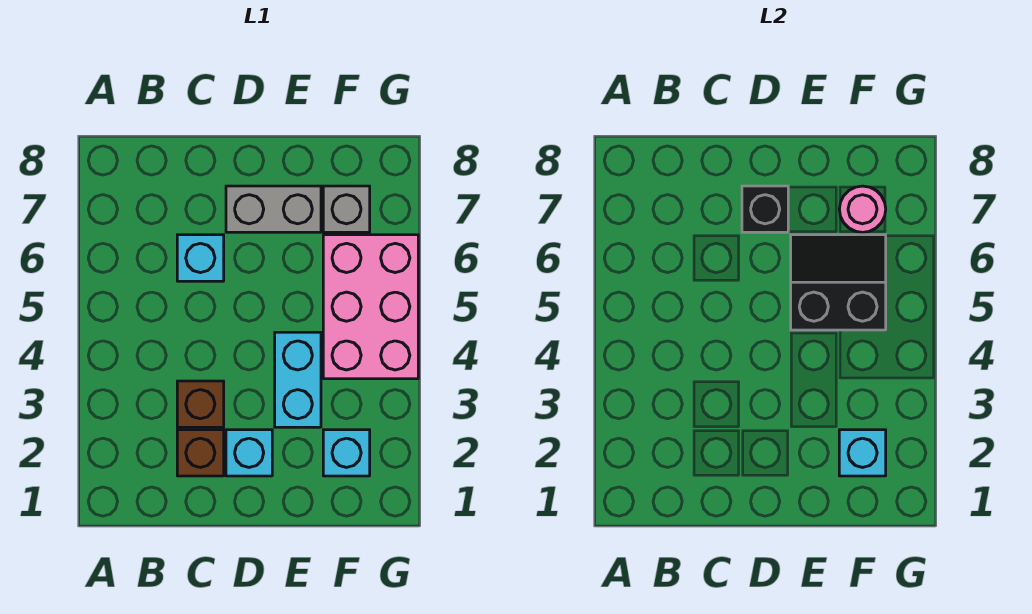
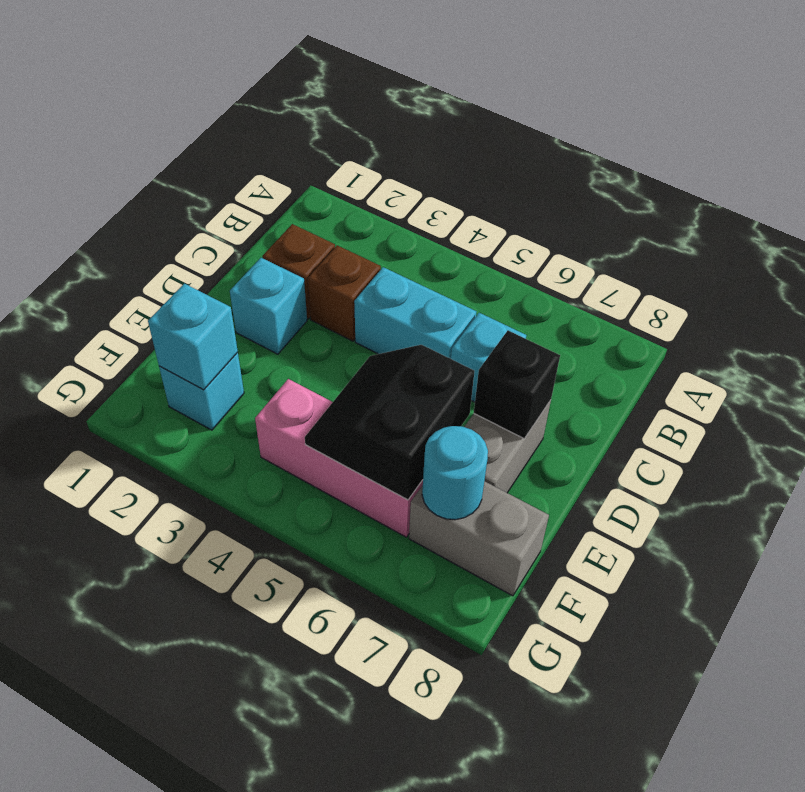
cyan brick E3:E4 level 1 -> cyan brick C4:C5 level 1
black slope E5:F6 level 2 top 5 -> black slope E5:F6 level 2 top 6
pink brick F4:G6 level 1 -> pink brick F4:F6 level 1
grey brick F7 level 1 -> grey brick F7:F8 level 1
pink round brick F7 level 2 -> cyan round brick F7 level 2

